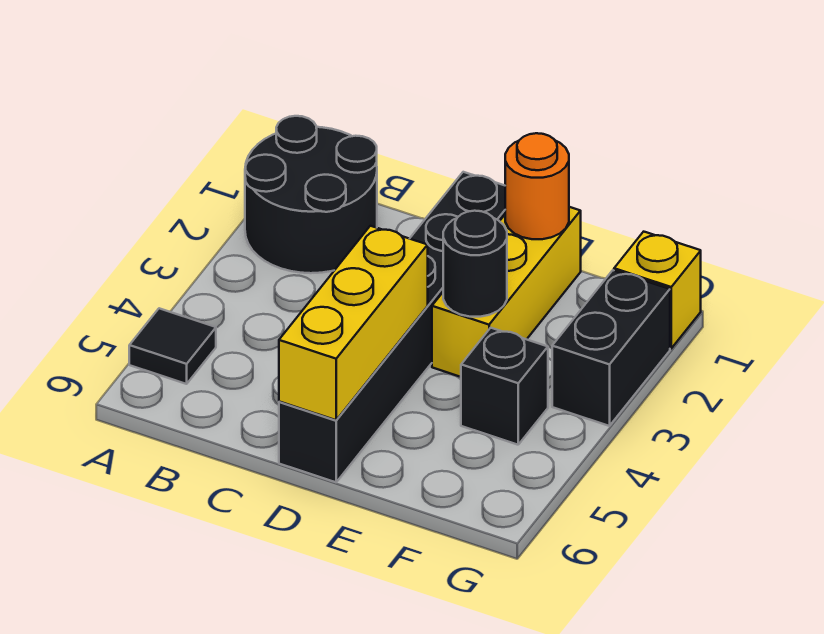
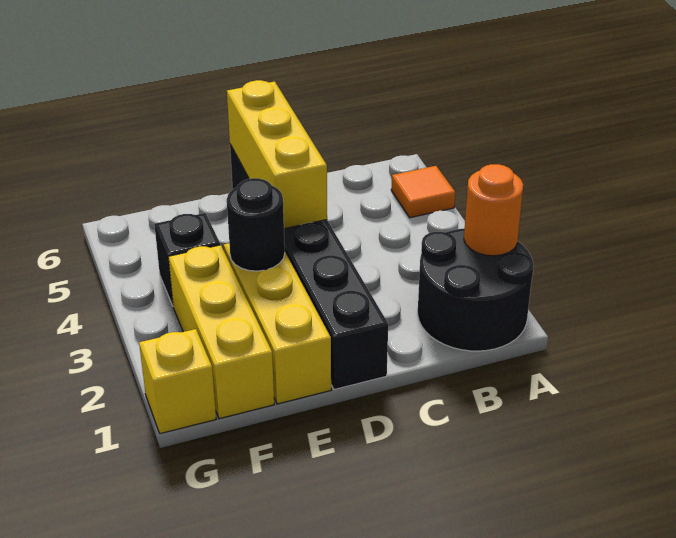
black tile A5 level 1 -> orange tile A5 level 1
orange round brick E1 level 2 -> orange round brick A2 level 2
none -> yellow brick F1:F3 level 1
black brick G2:G3 level 1 -> none

